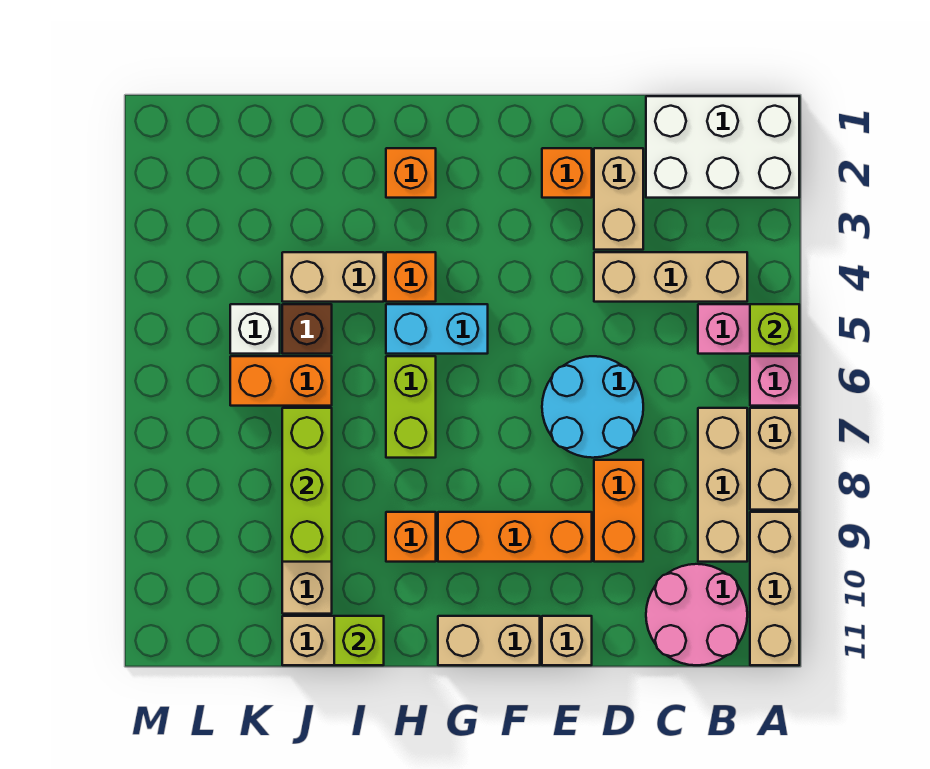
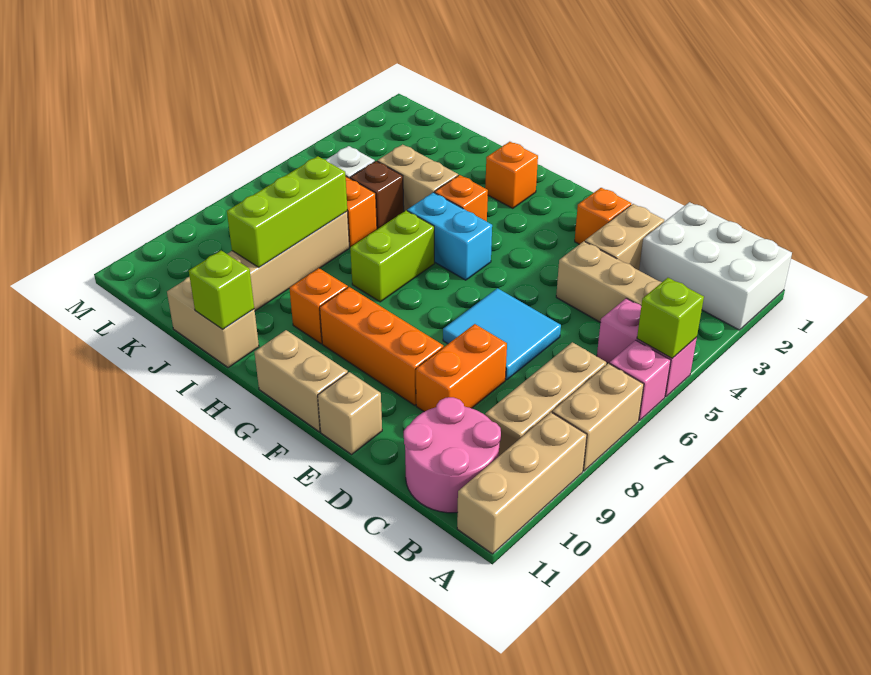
cyan round brick D6:E7 level 1 -> cyan tile D6:E7 level 1

